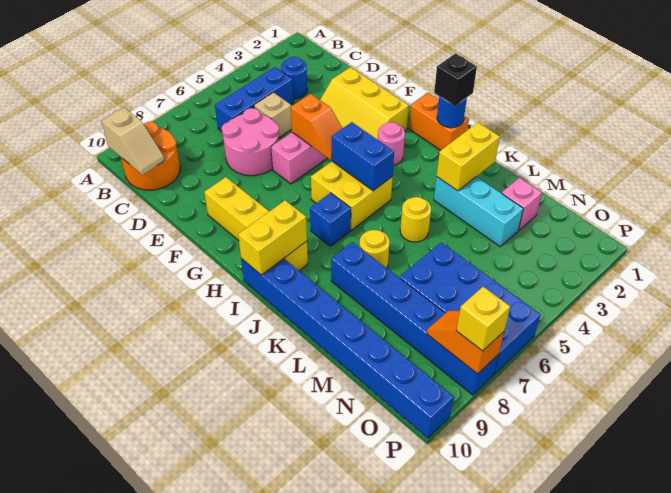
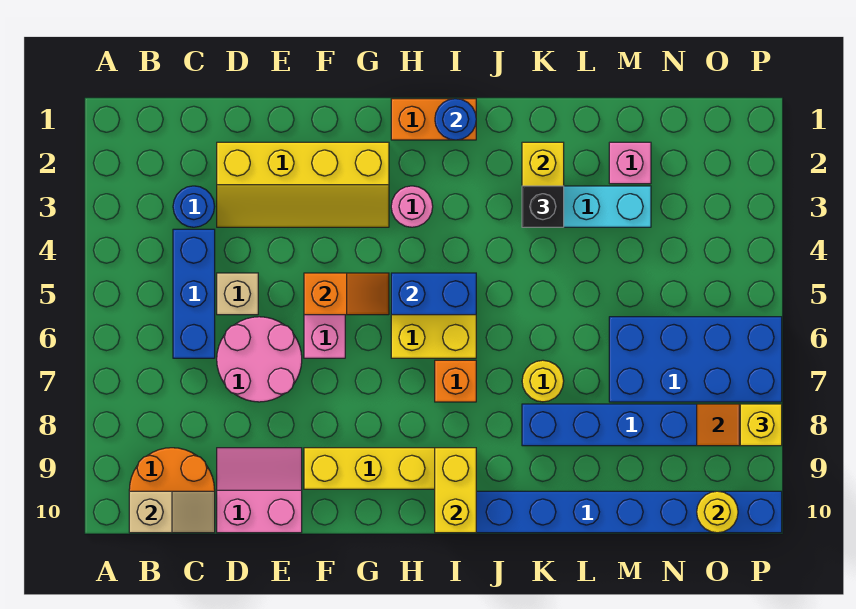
none -> pink slope D9:E10 level 1 top 10
yellow slope E2:G3 level 1 top 2 -> yellow slope D2:G3 level 1 top 2
black brick I1 level 3 -> black brick K3 level 3
blue brick I7 level 1 -> orange brick I7 level 1
yellow round brick K5 level 1 -> yellow round brick O10 level 2

